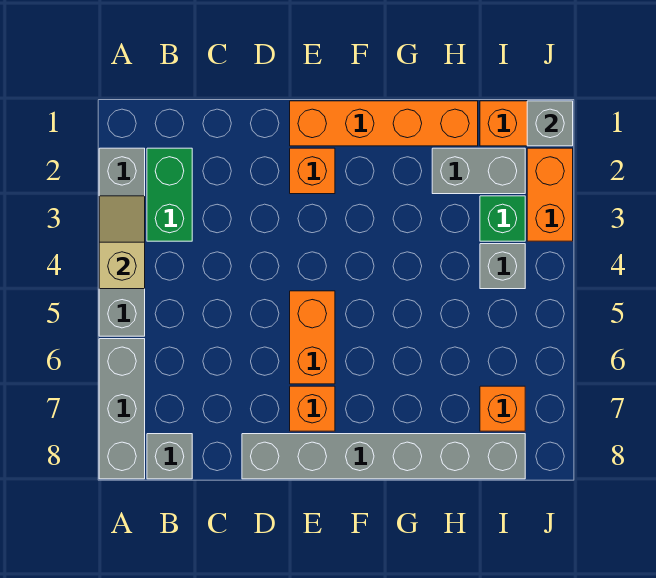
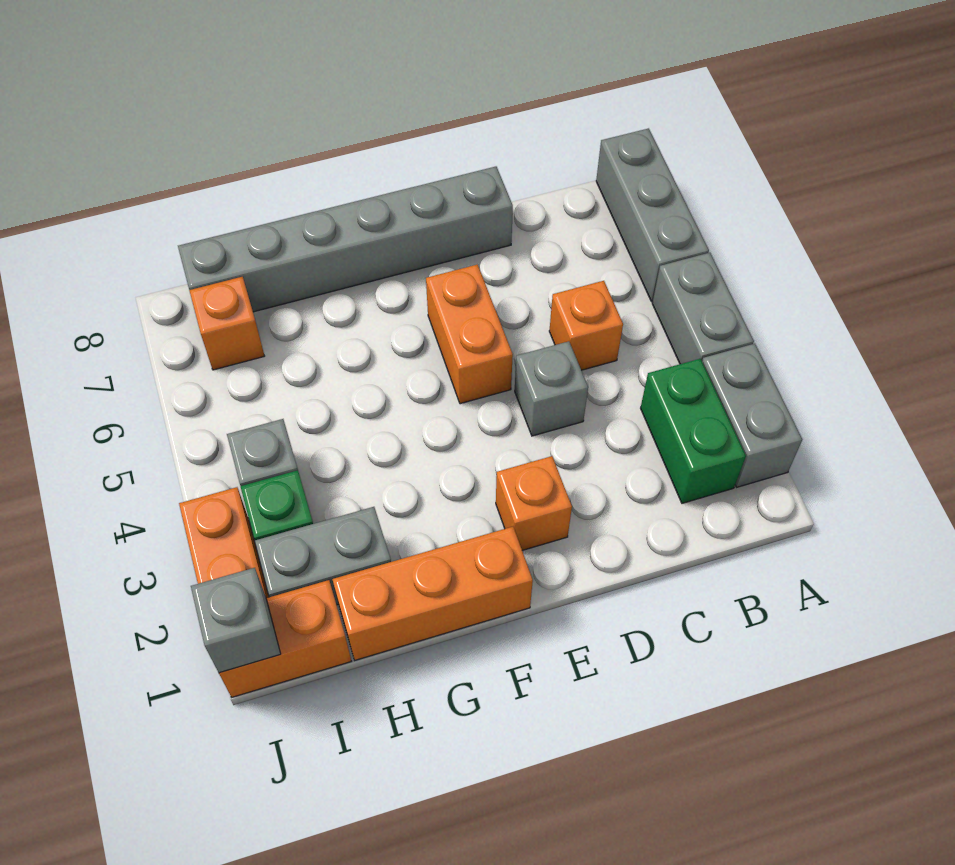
tan slope A3:A4 level 2 top 4 -> none
grey brick B8 level 1 -> grey brick D4 level 1
orange brick E1:H1 level 1 -> orange brick F1:H1 level 1
orange brick E7 level 1 -> orange brick C5 level 1

